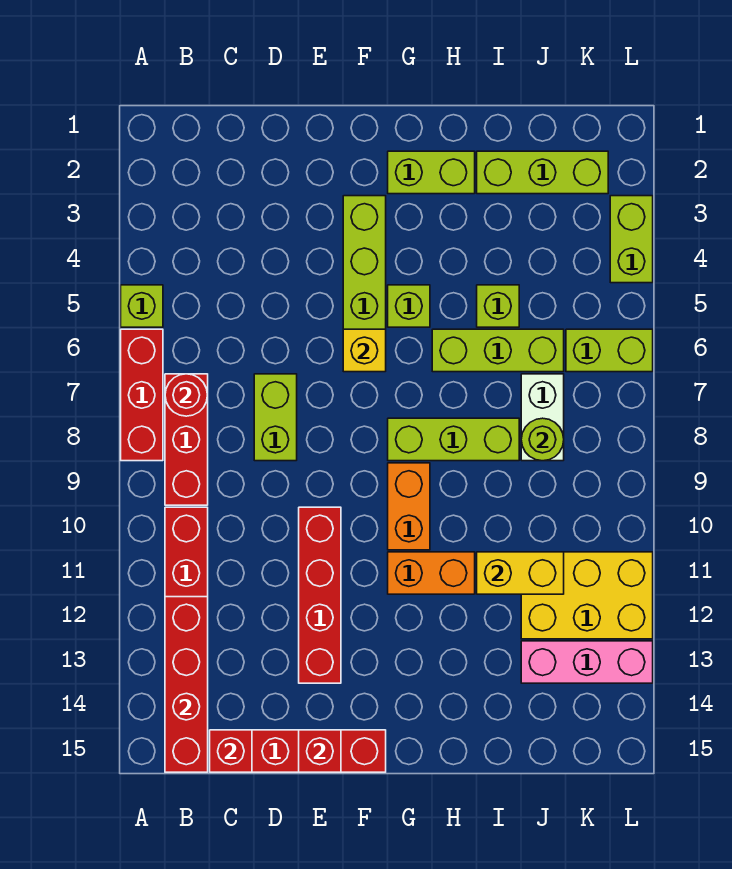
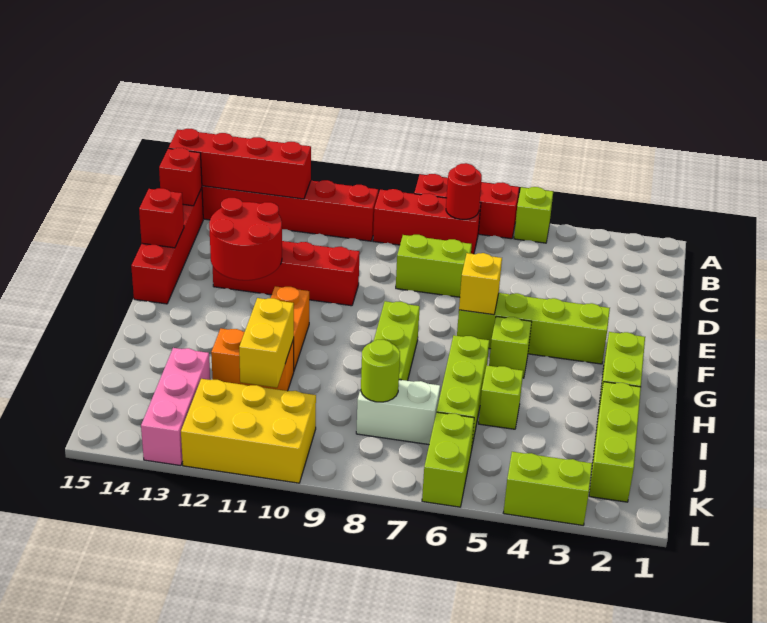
none -> red round brick E12:F13 level 2
orange brick G9:G10 level 1 -> orange brick I11:I12 level 1
yellow brick J11:L12 level 1 -> yellow brick K10:L12 level 1

